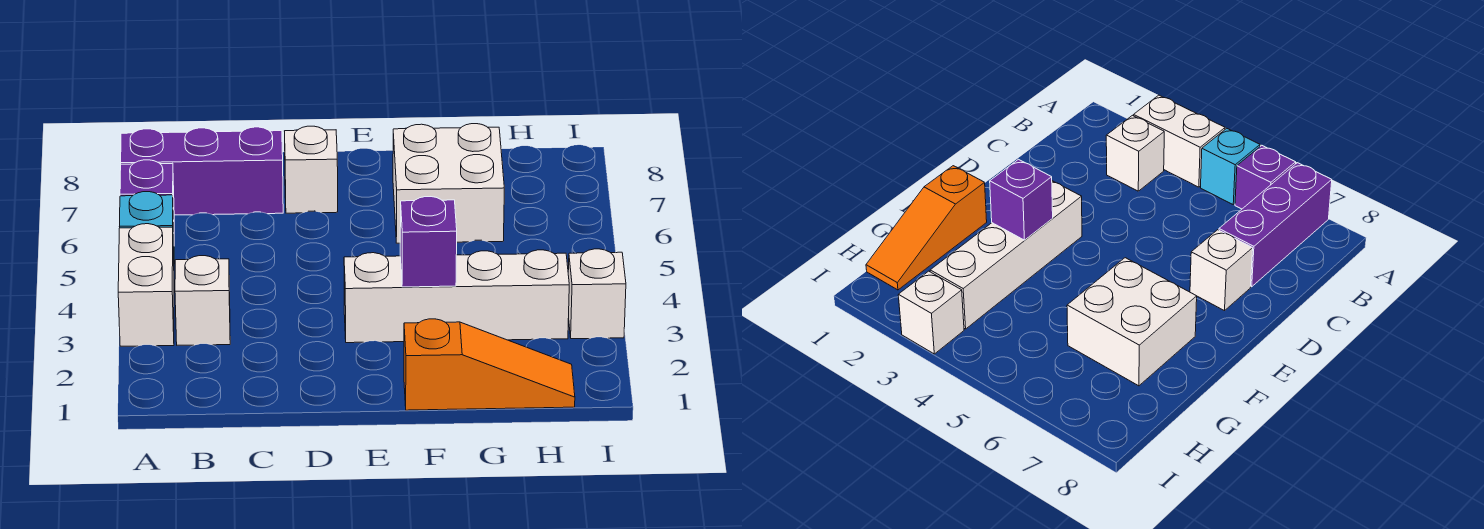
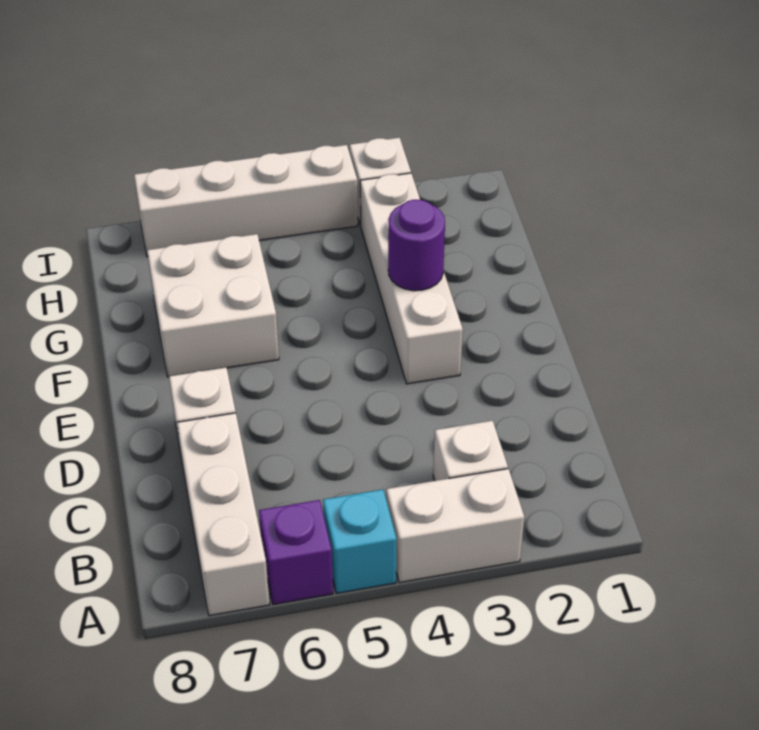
purple brick A7:C7 level 1 -> white brick A7:C7 level 1
orange slope F1:H1 level 1 top F -> none
purple brick F3 level 2 -> purple round brick F3 level 2
none -> white brick I4:I7 level 1

